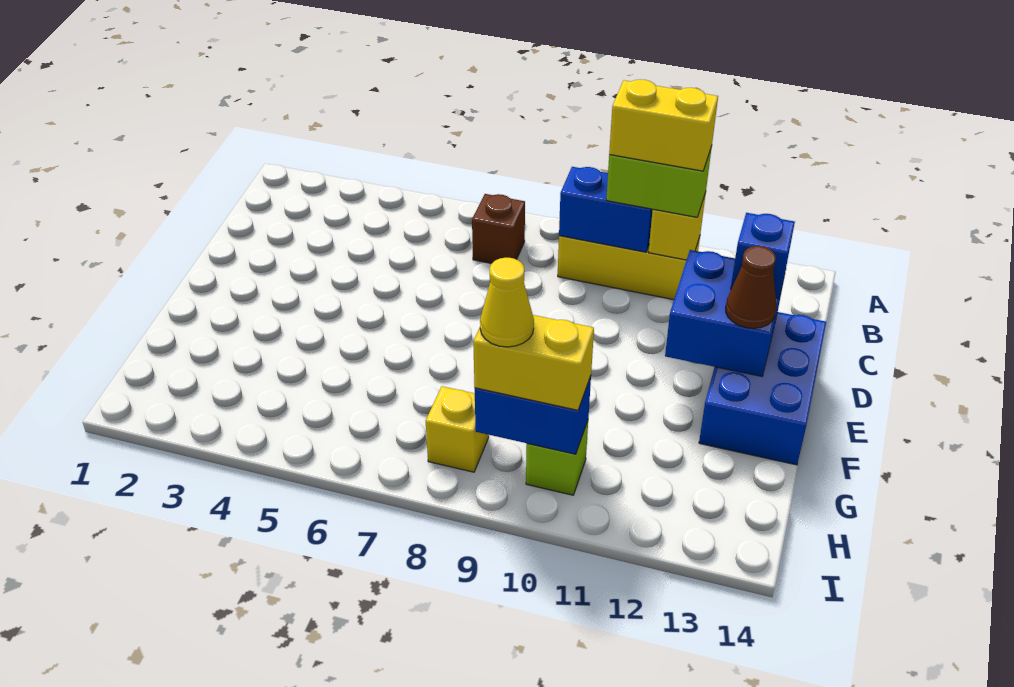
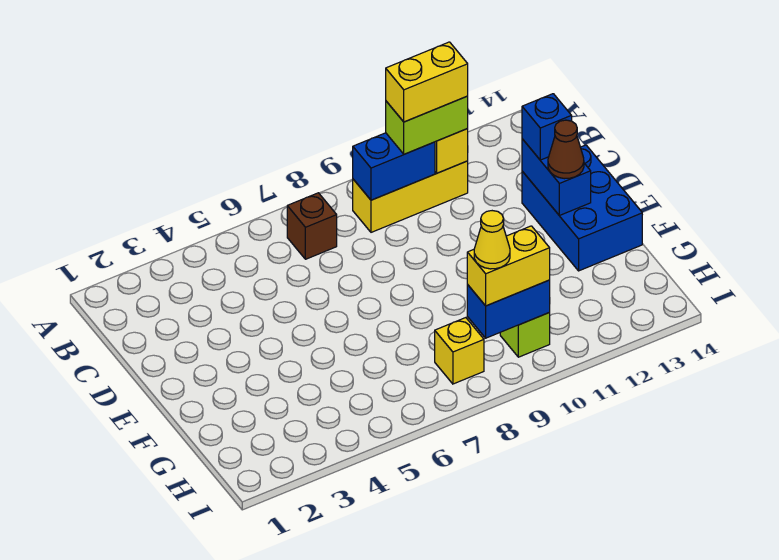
blue brick D12:E13 level 2 -> blue brick D13:E13 level 2

